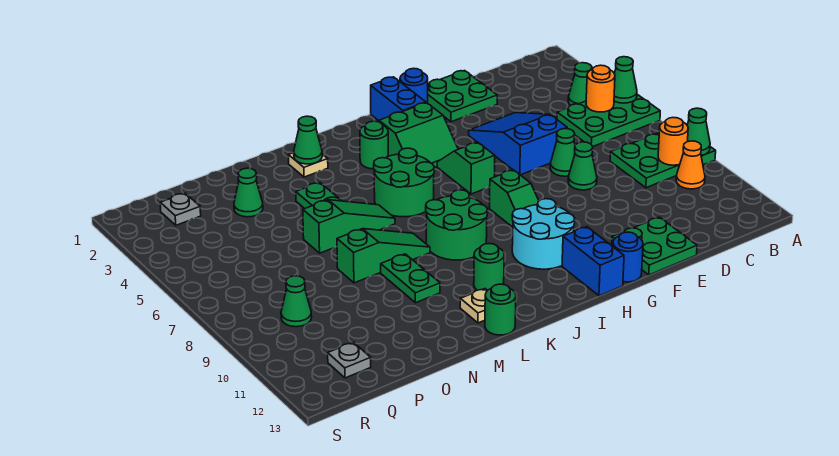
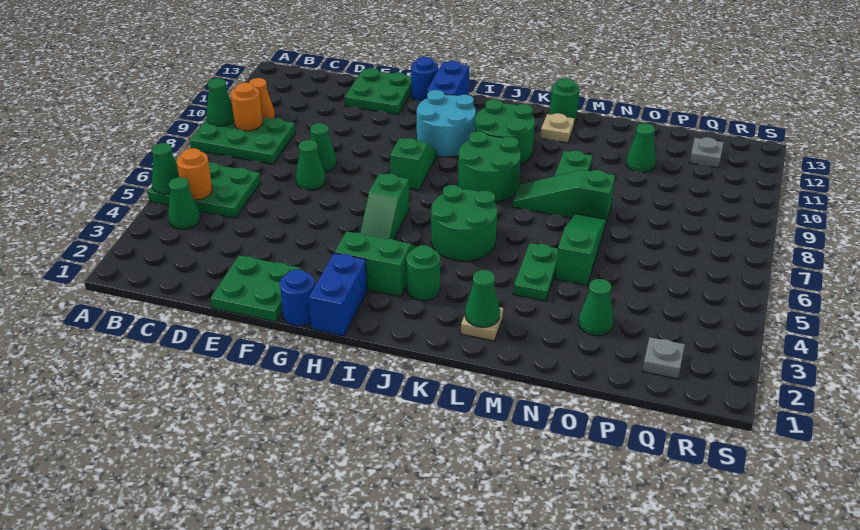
blue slope E4:F6 level 1 top 6 -> none
green round brick K11 level 1 -> green round brick J10:K11 level 1
green slope L6:N6 level 1 top N -> green slope N5:N7 level 1 top 5
green cone Q9 level 1 -> green cone O11 level 1

